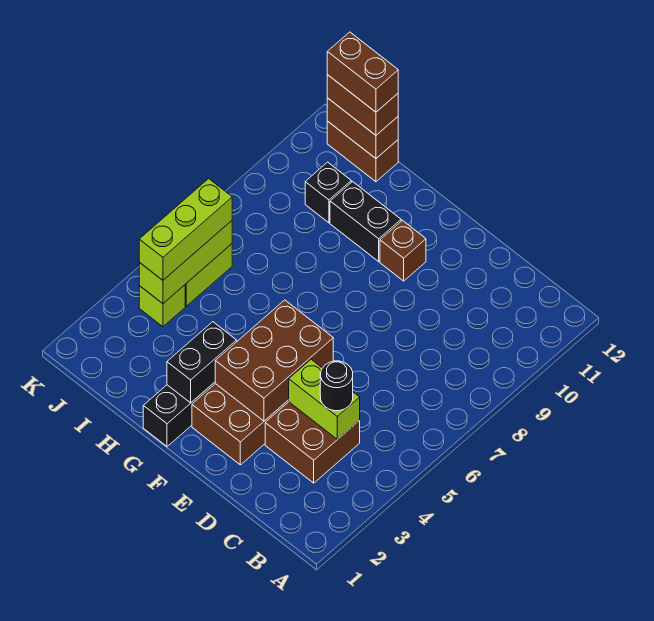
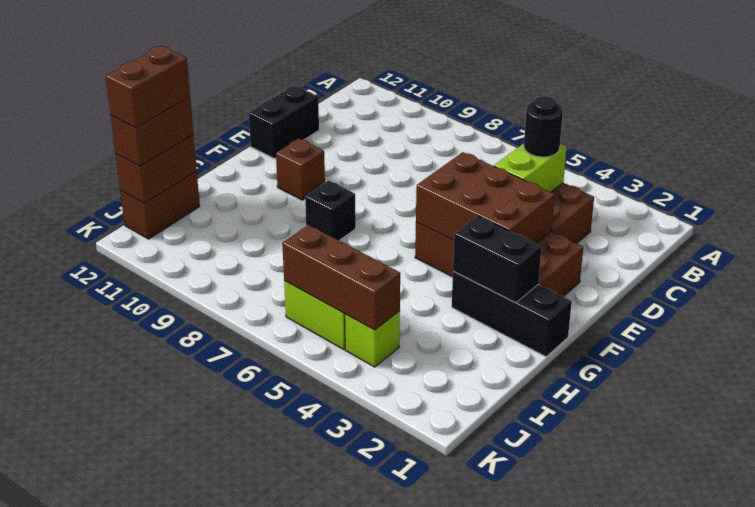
black brick G10:H10 level 1 -> black brick D12:E12 level 1
black brick I10 level 1 -> black brick G8 level 1
lime brick J4:J6 level 2 -> brown brick J4:J6 level 2
lime brick J4:J6 level 3 -> none

